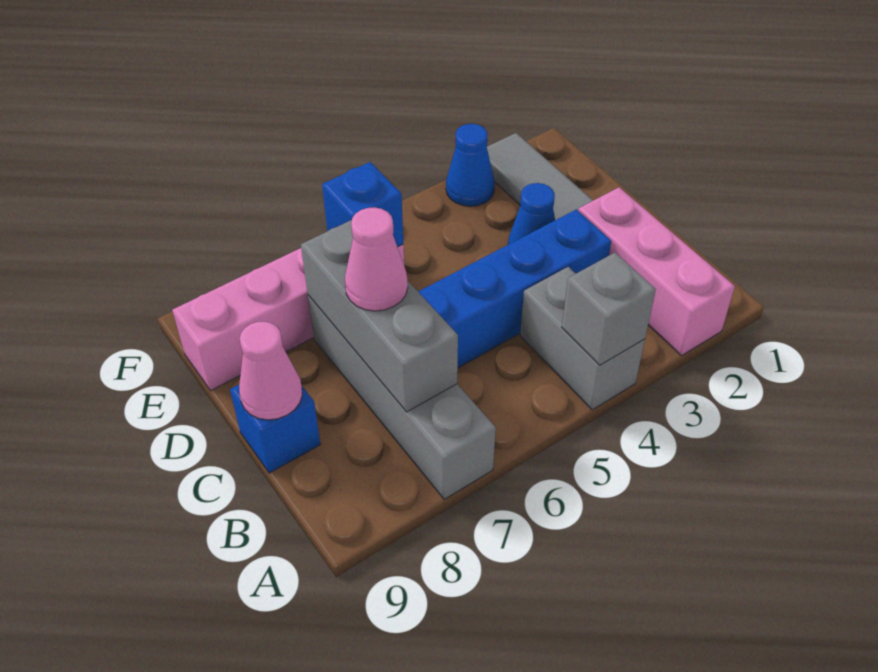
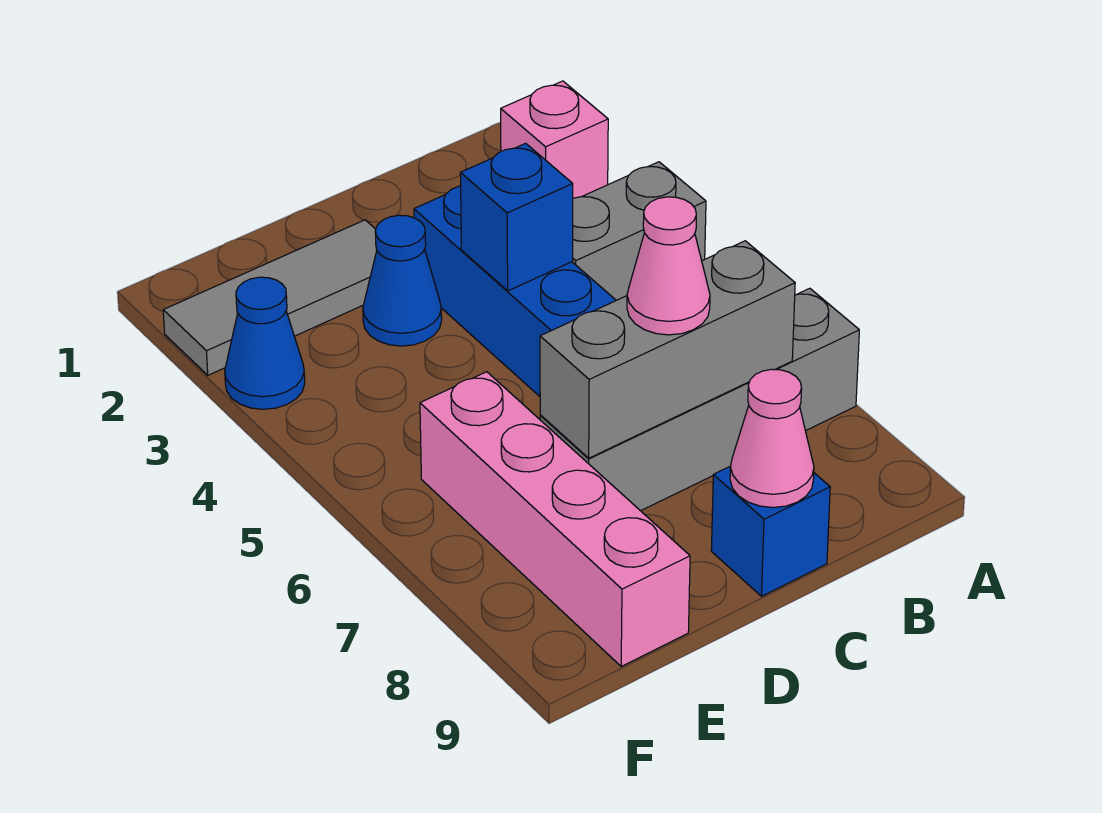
pink brick A2:C2 level 1 -> pink brick A2 level 1
grey brick A4 level 2 -> none
blue brick E6 level 2 -> blue brick C4 level 2

